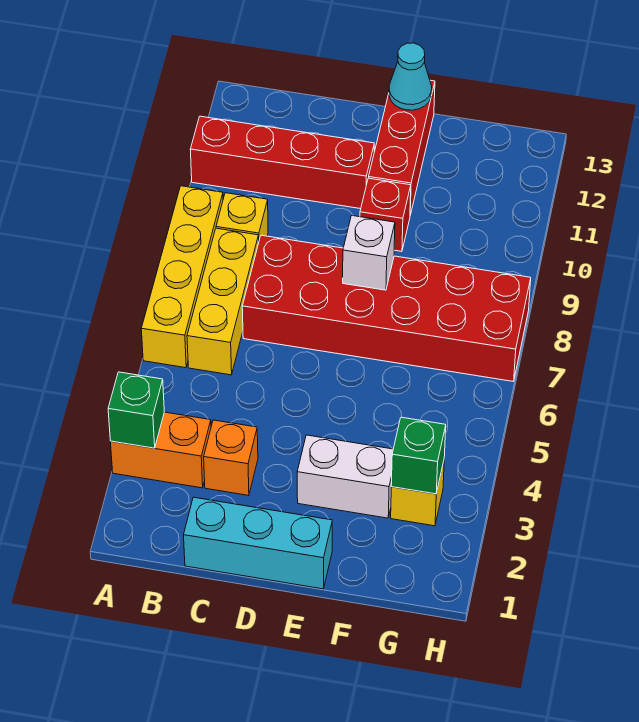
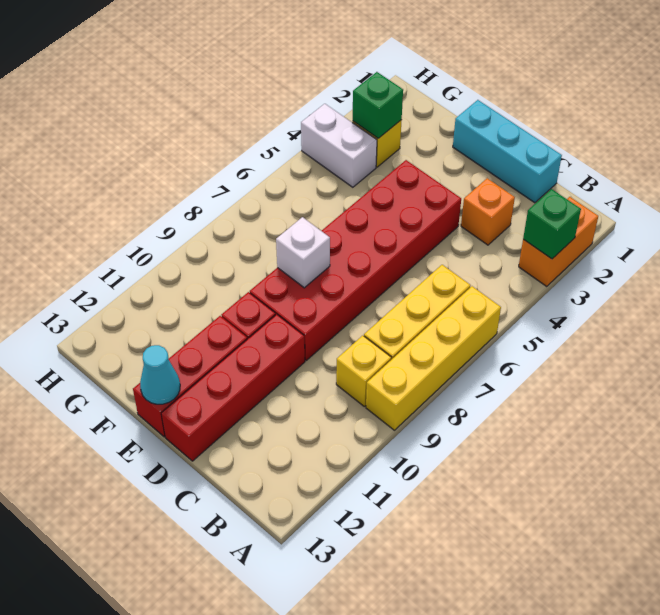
orange brick A3:B3 level 1 -> orange brick A2:A3 level 1
red brick A11:D11 level 1 -> red brick D10:D13 level 1
red brick C7:H8 level 1 -> red brick D4:E9 level 1
white brick E3:F3 level 1 -> white brick G4:H4 level 1

